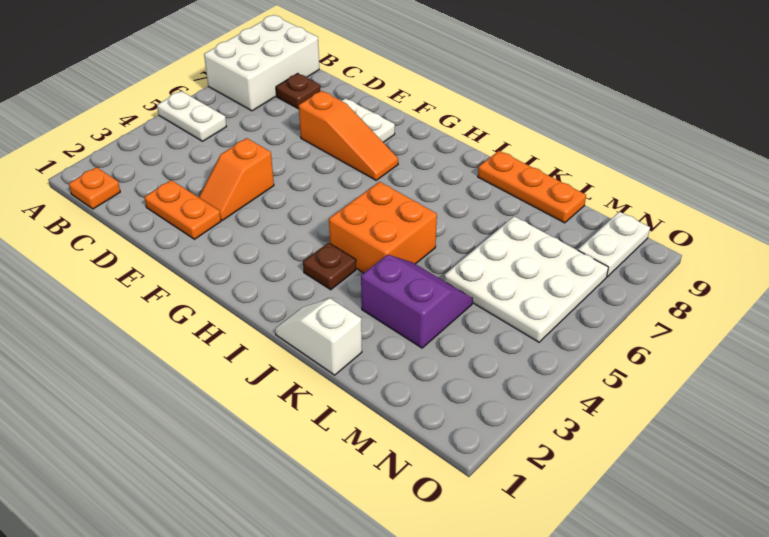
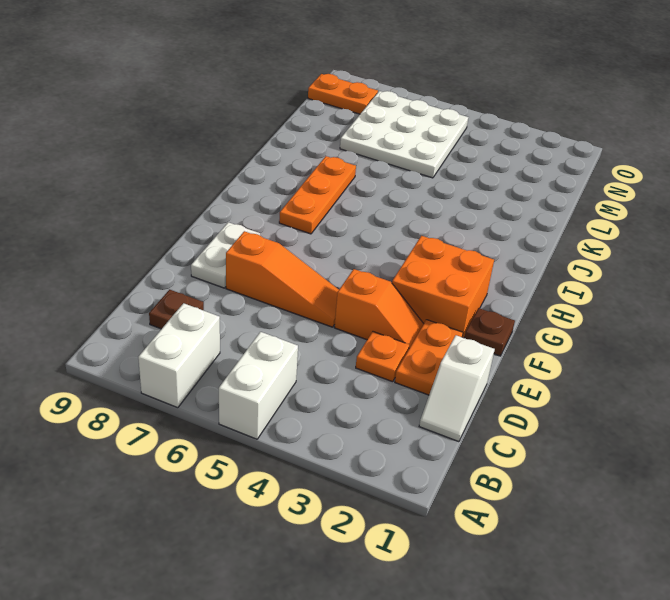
white plate A5:B5 level 1 -> white brick A5:B5 level 1
white brick A7:B9 level 1 -> white brick A7:B7 level 1
orange plate B1 level 1 -> orange plate D3 level 1
orange slope E7:G7 level 1 top E -> orange slope E5:E7 level 1 top 7
brown plate I3 level 1 -> brown plate F1 level 1
orange brick I4:J5 level 1 -> orange brick F2:G3 level 1
white slope J1:K1 level 1 top K -> white slope C1:D1 level 1 top D
orange plate J9:L9 level 1 -> orange plate H7:J7 level 1
purple slope K3:L4 level 1 top 3 -> none
white plate N8:N9 level 1 -> orange plate N8:N9 level 1

